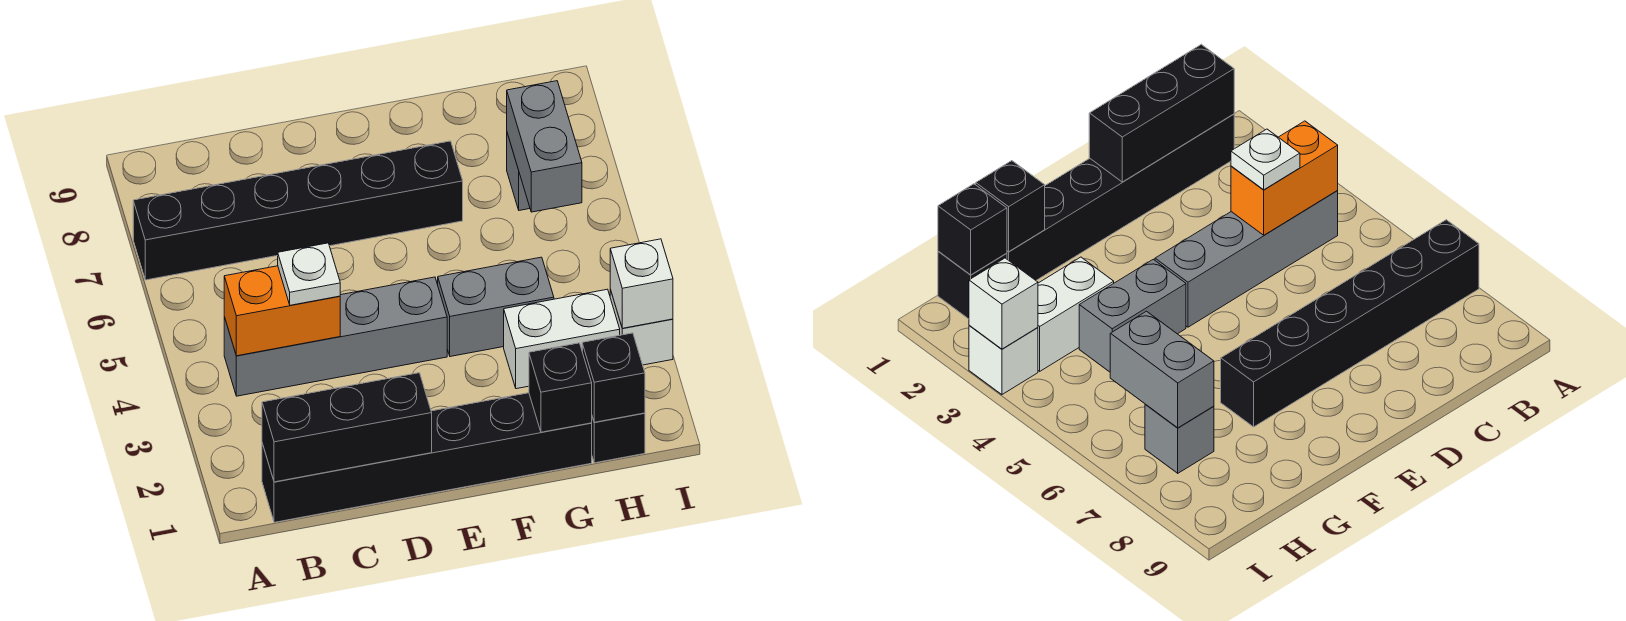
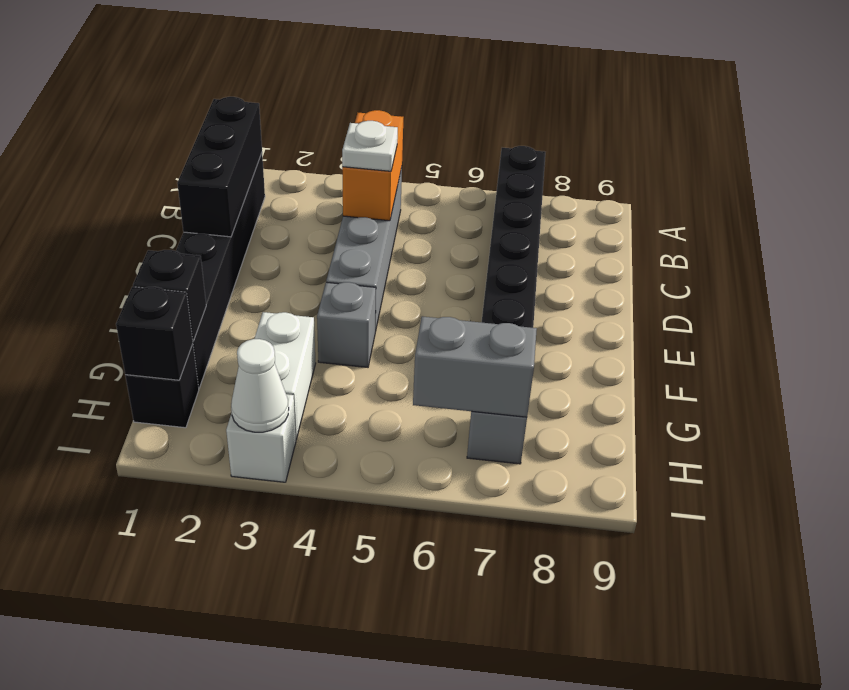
grey brick F4:G4 level 1 -> grey brick F4 level 1
white brick I3 level 2 -> white cone I3 level 2

